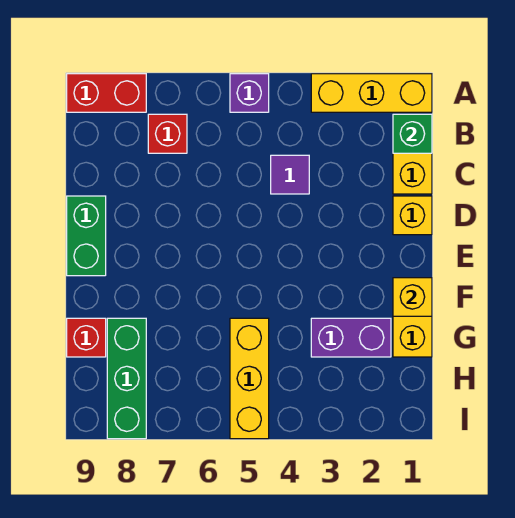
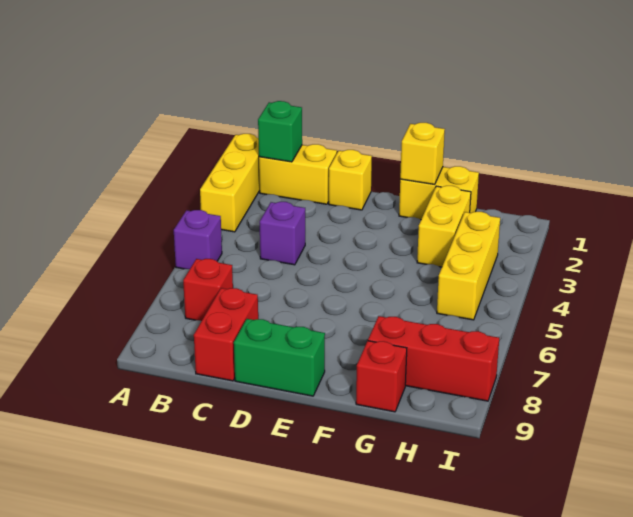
red brick A8:A9 level 1 -> red brick C8:C9 level 1
purple tile C4 level 1 -> purple brick C4 level 1
purple brick G2:G3 level 1 -> yellow brick G2:G3 level 1
yellow brick G5:I5 level 1 -> yellow brick H3:H5 level 1
green brick G8:I8 level 1 -> red brick G8:I8 level 1

